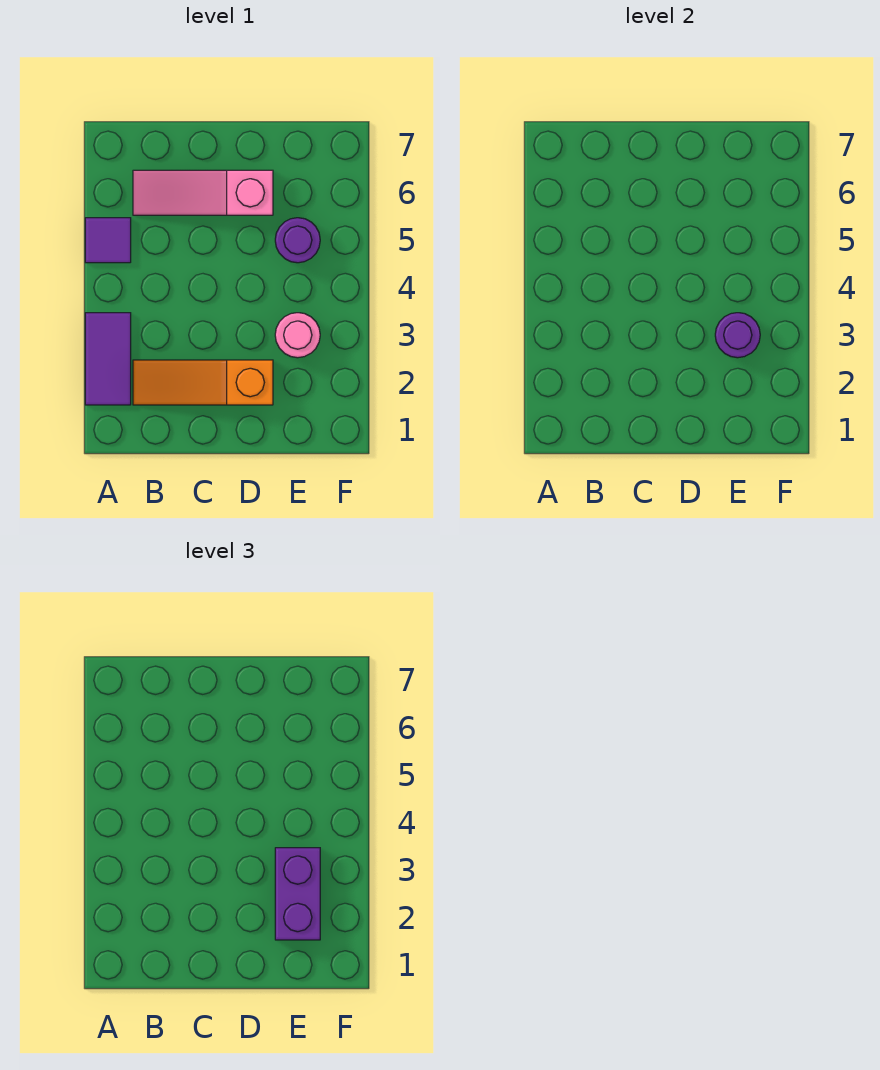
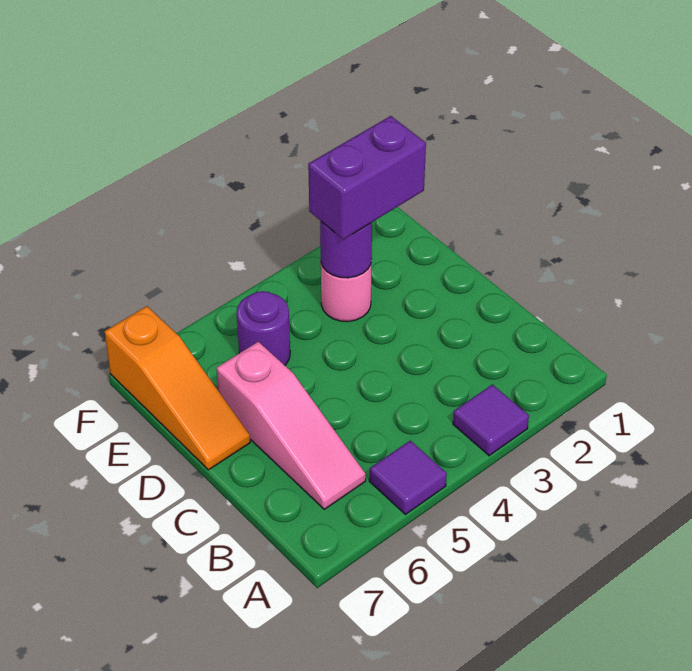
purple tile A2:A3 level 1 -> purple tile A3 level 1
orange slope B2:D2 level 1 top D -> orange slope D7:F7 level 1 top F

